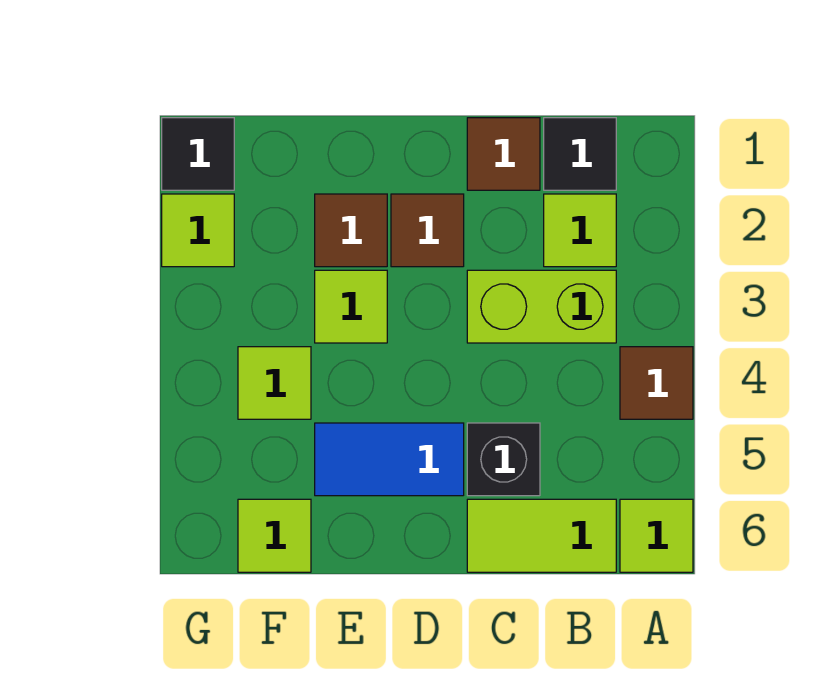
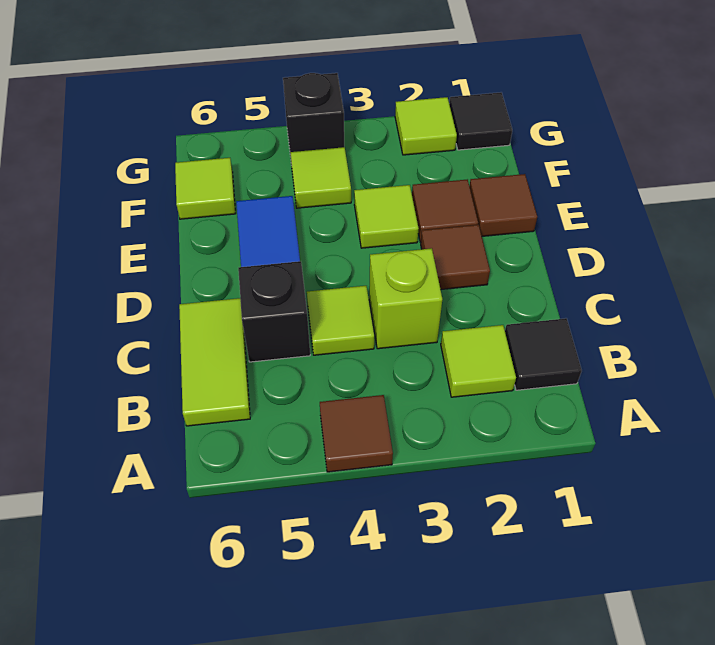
lime tile A6 level 1 -> lime tile C4 level 1
lime brick B3:C3 level 1 -> lime brick C3 level 1
brown tile C1 level 1 -> brown tile E1 level 1
none -> black brick G4 level 1

